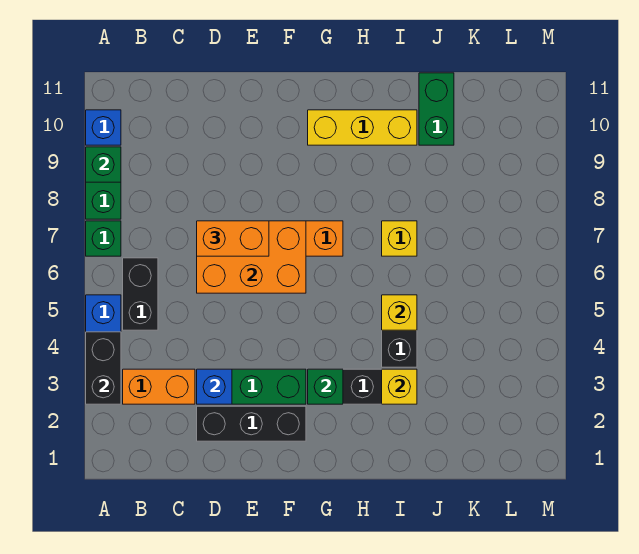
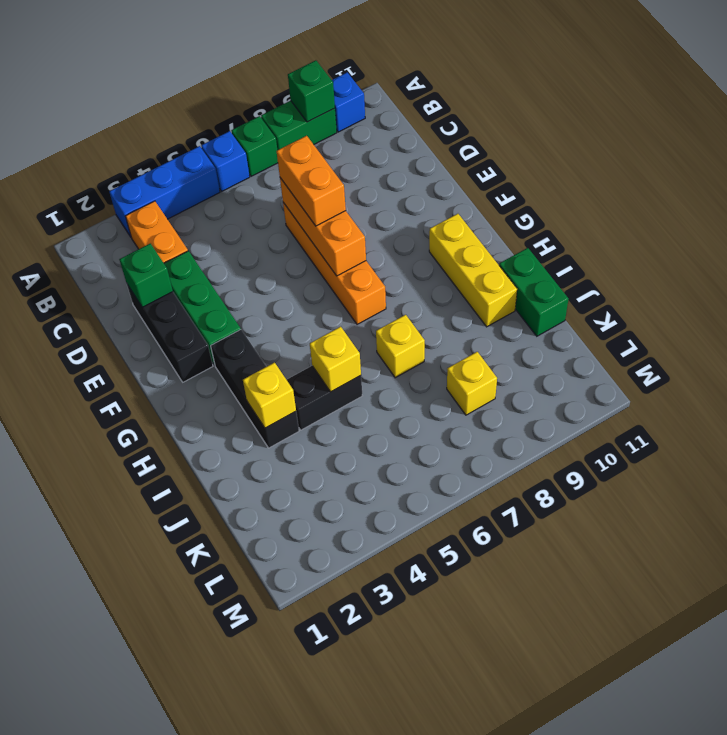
black brick A3:A4 level 2 -> none
black brick B5:B6 level 1 -> none
blue brick D3 level 2 -> blue brick A6 level 1
orange brick D6:F7 level 2 -> orange brick D7:F7 level 2
green brick G3 level 2 -> green brick D2 level 2
green brick J10:J11 level 1 -> green brick I11:J11 level 1
none -> yellow brick K8 level 1

